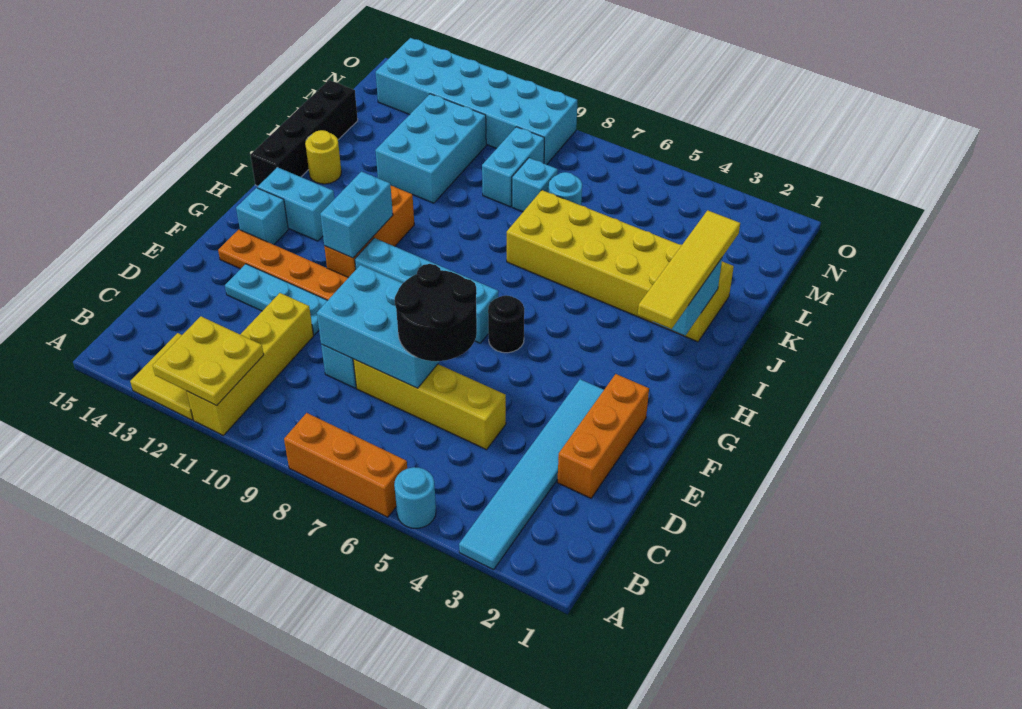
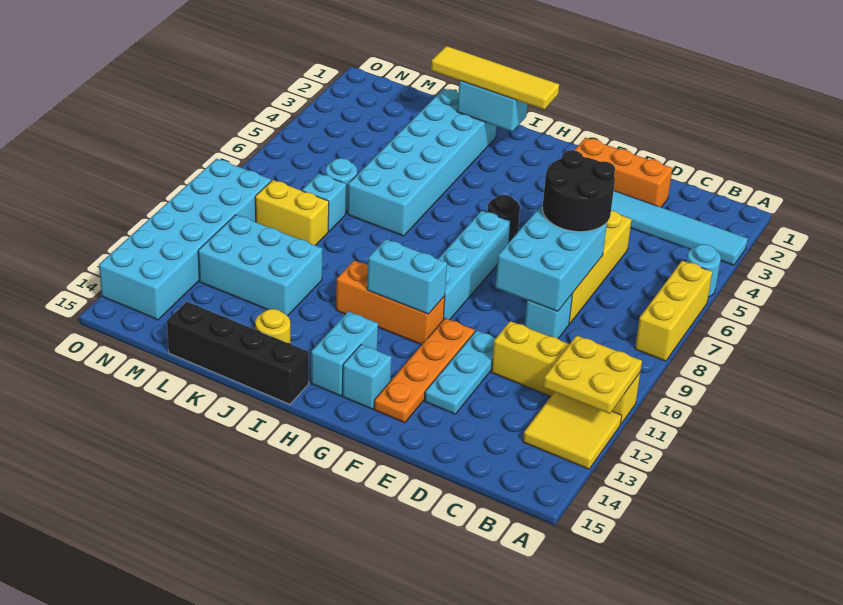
orange brick A6:A8 level 1 -> yellow brick A6:A8 level 1
yellow brick J2:K7 level 1 -> cyan brick J2:K7 level 1
cyan brick L9:M9 level 1 -> yellow brick L9:M9 level 1

